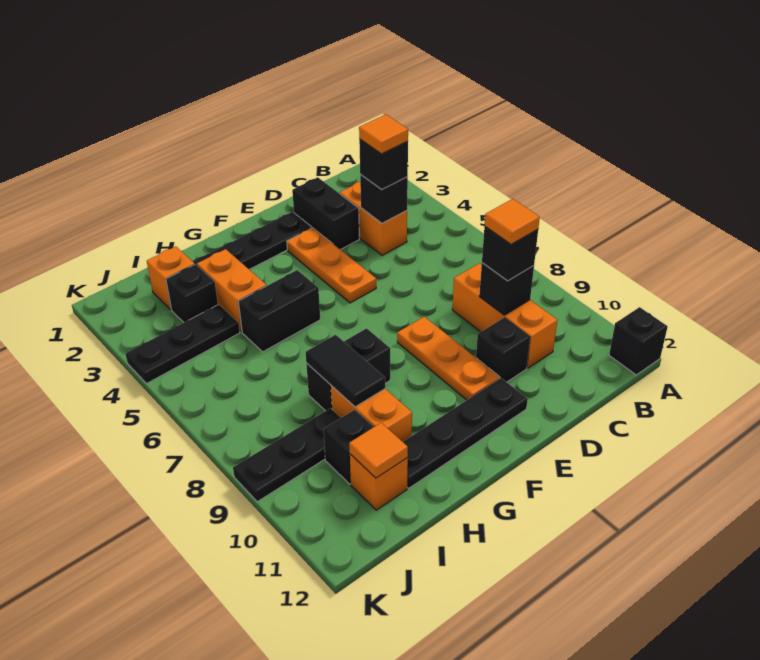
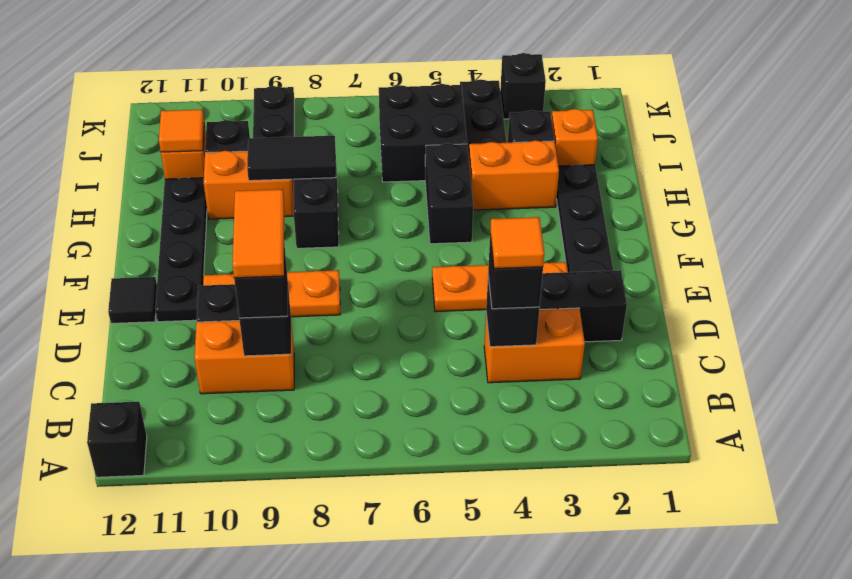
orange brick C8:C10 level 1 -> orange brick C9:C10 level 1
orange tile C9 level 4 -> orange tile C9:D9 level 4
none -> black tile E12 level 1
none -> black brick I5:J6 level 1
none -> black brick K3 level 1

